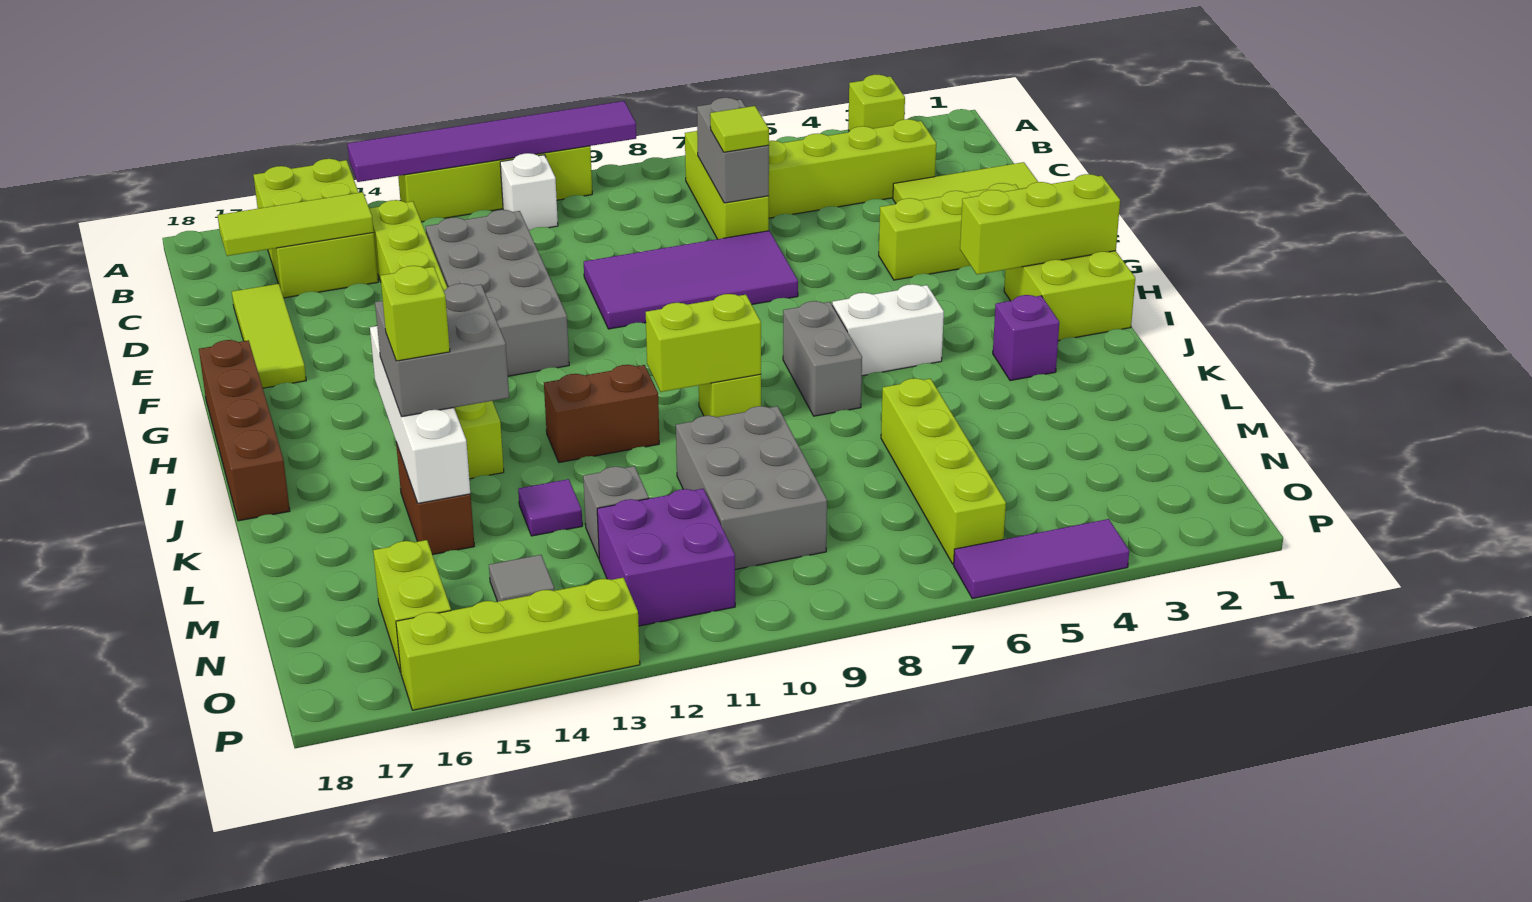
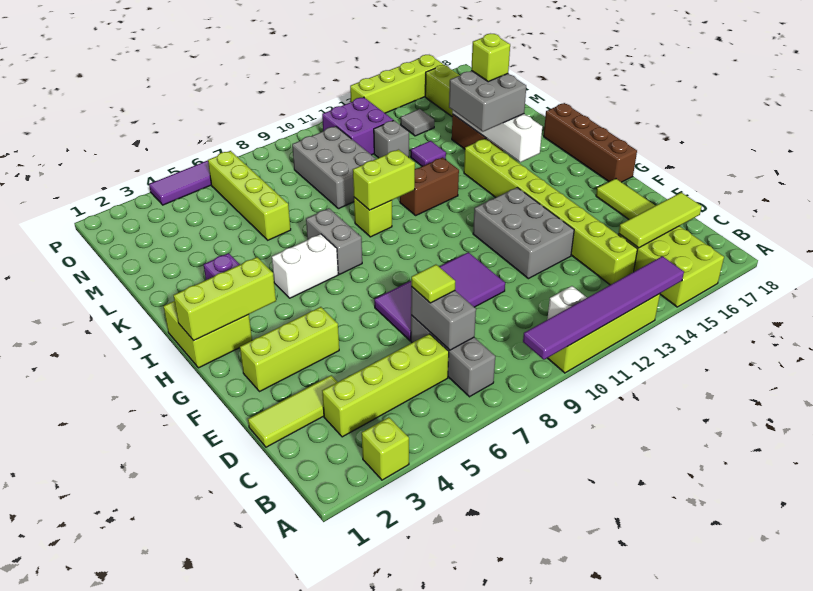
lime brick B7:D7 level 1 -> grey brick B7:D7 level 1
grey brick D12:G13 level 1 -> grey brick E12:G13 level 1

